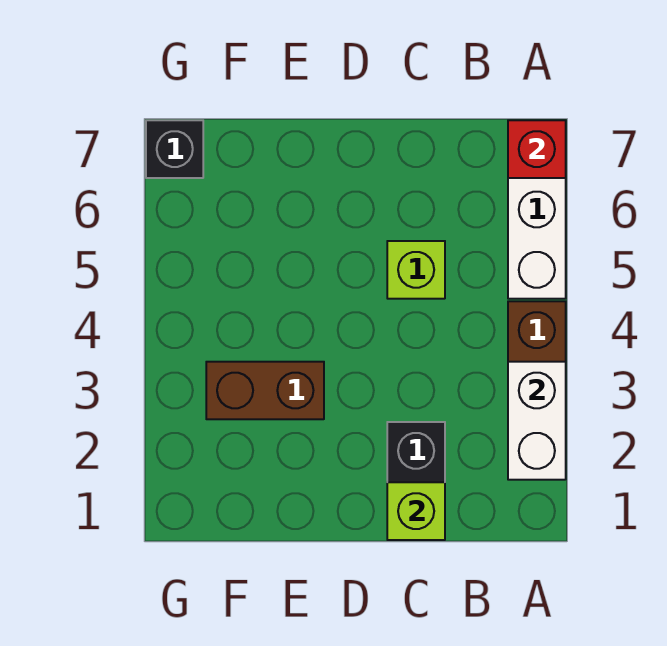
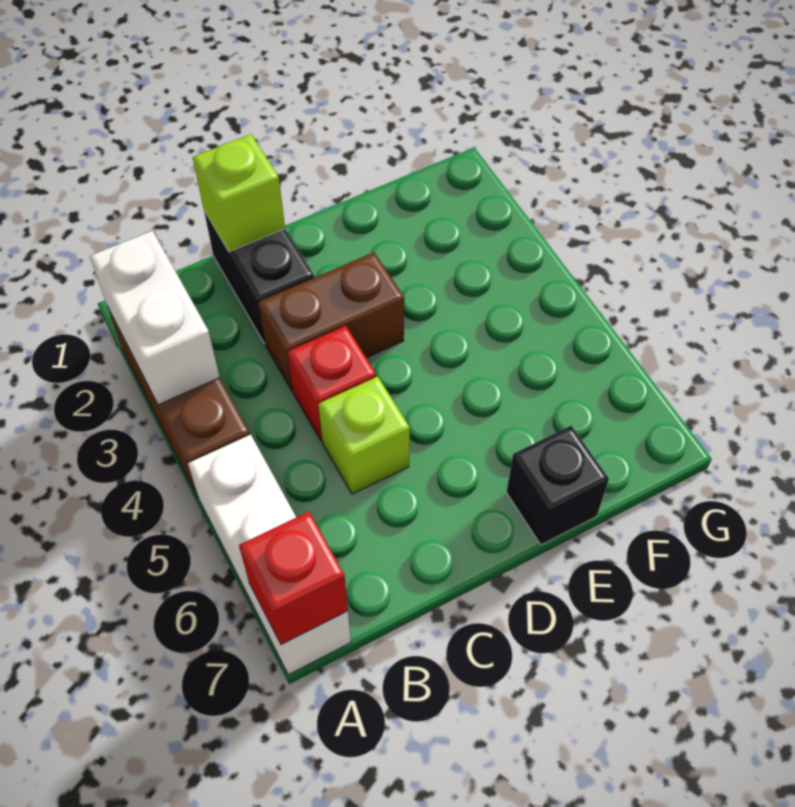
none -> red brick C4 level 1
brown brick E3:F3 level 1 -> brown brick C3:D3 level 1
black brick G7 level 1 -> black brick E7 level 1

